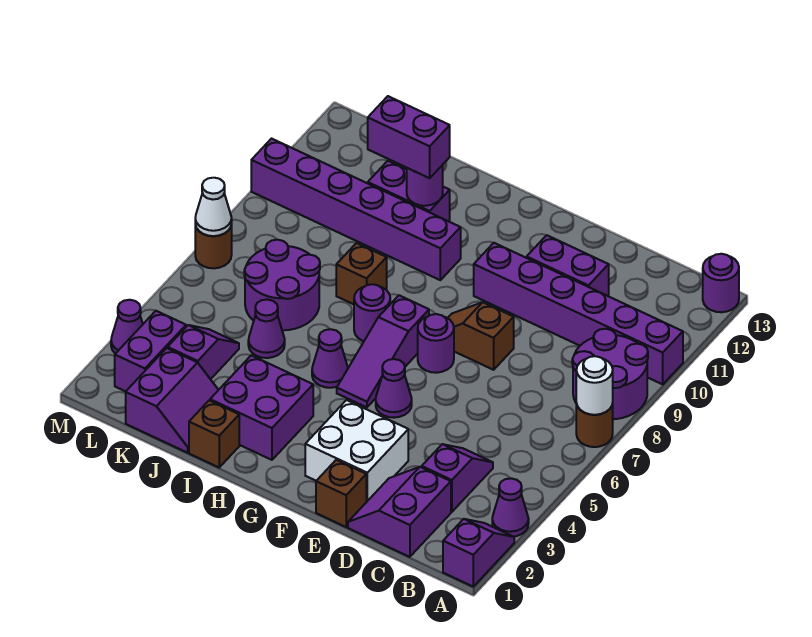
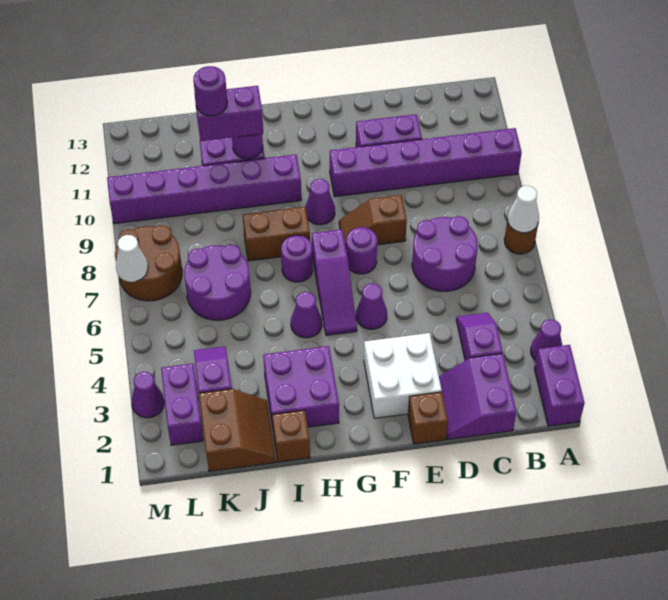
purple slope A1:A2 level 1 top 1 -> purple brick A1:A2 level 1
white round brick A7 level 2 -> white cone A7 level 2
purple round brick A8:B9 level 1 -> purple round brick C6:D7 level 1
purple round brick A13 level 1 -> purple round brick J11 level 4
brown brick I8 level 1 -> brown brick H8:I8 level 1
purple slope J1:K2 level 1 top K -> brown slope J1:K2 level 1 top K
purple cone J5 level 1 -> purple cone G9 level 1
brown round brick M7 level 1 -> brown round brick L7:M8 level 1

